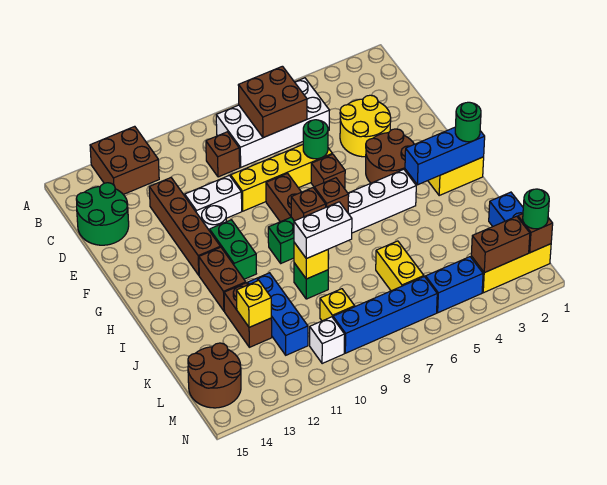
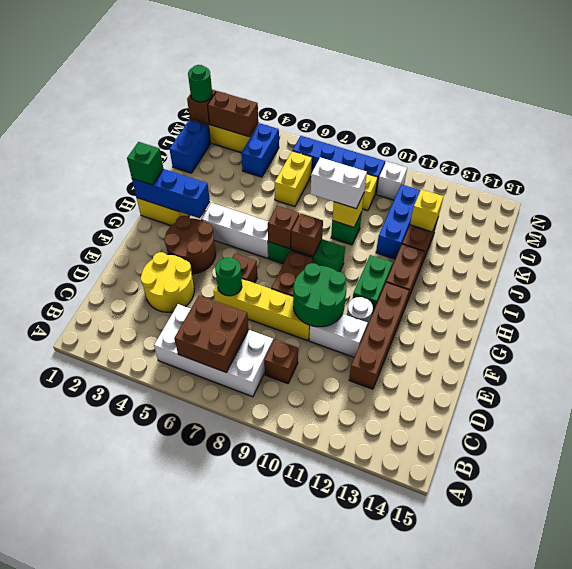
brown brick A12:B13 level 1 -> none
green round brick C14:D15 level 1 -> green round brick E9:F10 level 2
green round brick H1 level 3 -> green brick H1 level 3
brown round brick L14:M15 level 1 -> none
blue brick M4:M5 level 1 -> blue brick L4:M4 level 1

